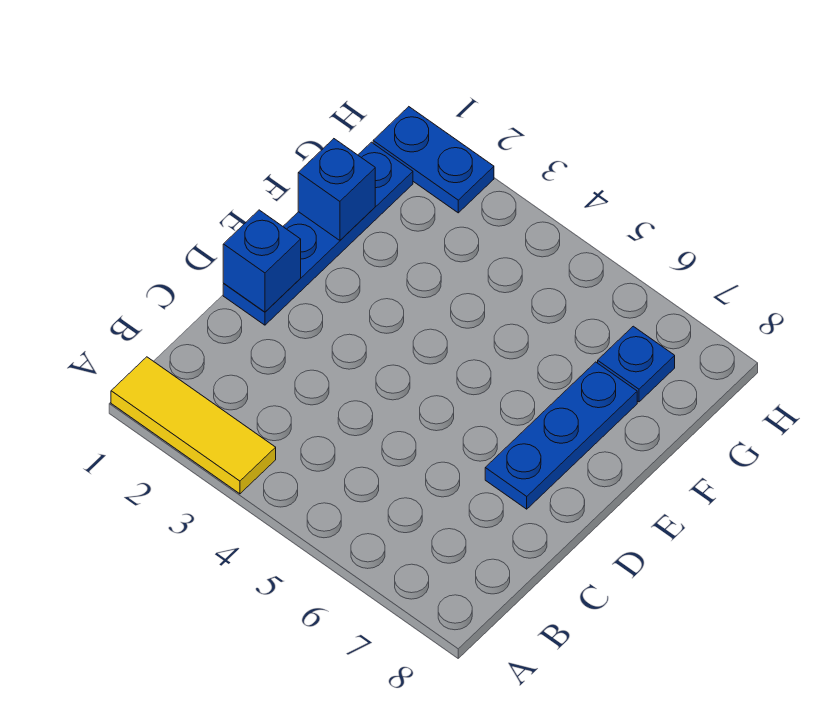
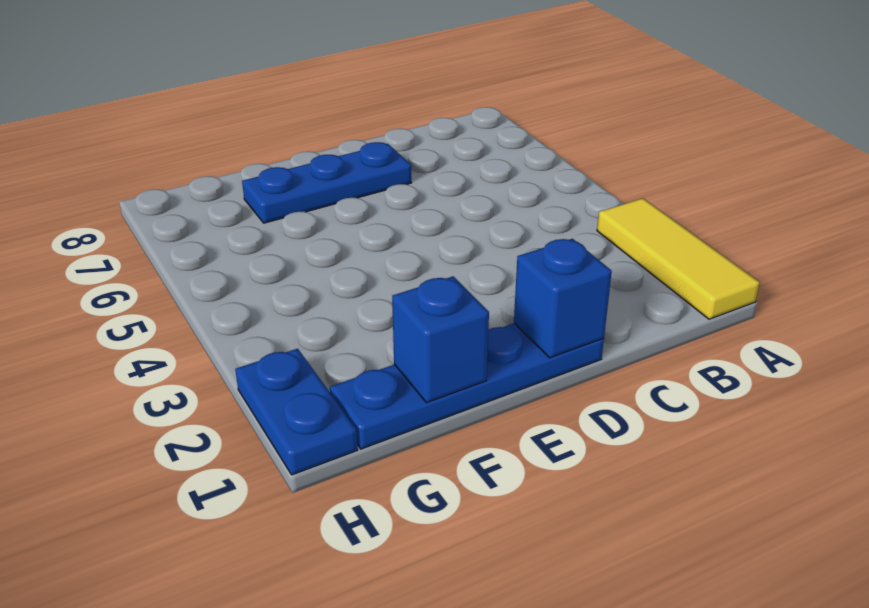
blue plate G7 level 1 -> none

